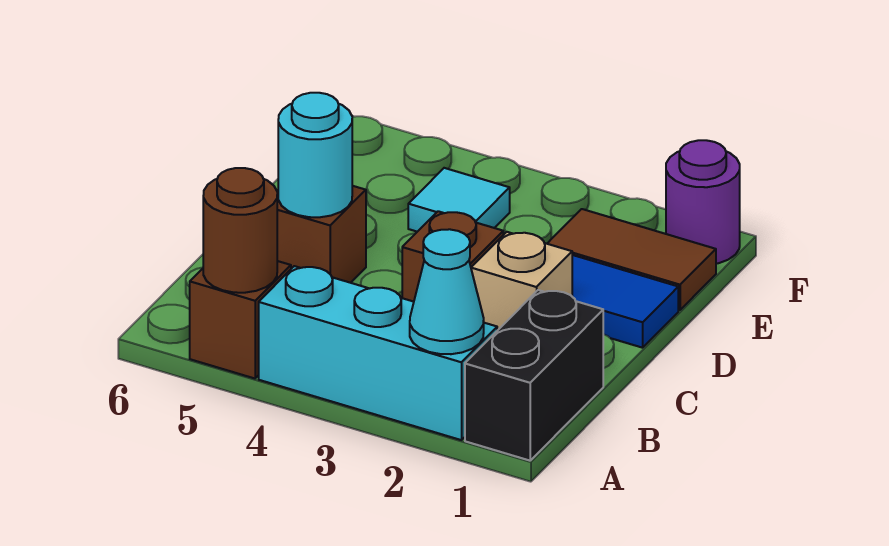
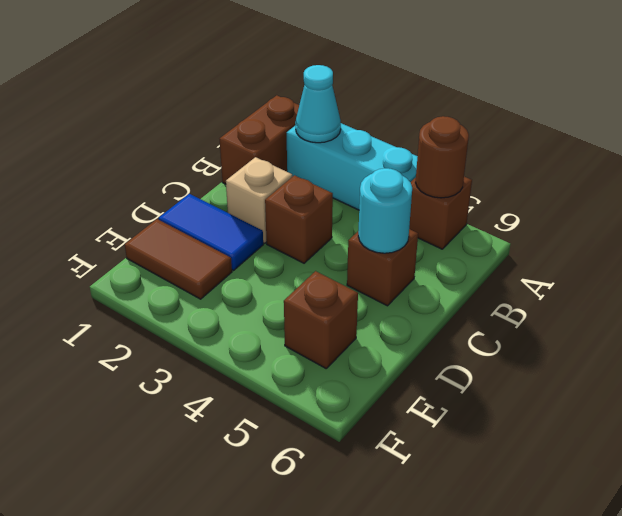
black brick A1:B1 level 1 -> brown brick A1:B1 level 1
cyan tile E4 level 1 -> none
none -> brown brick E5 level 1
purple round brick F1 level 1 -> none

